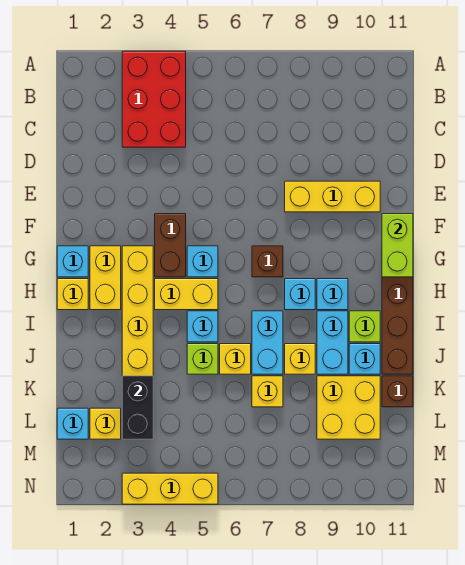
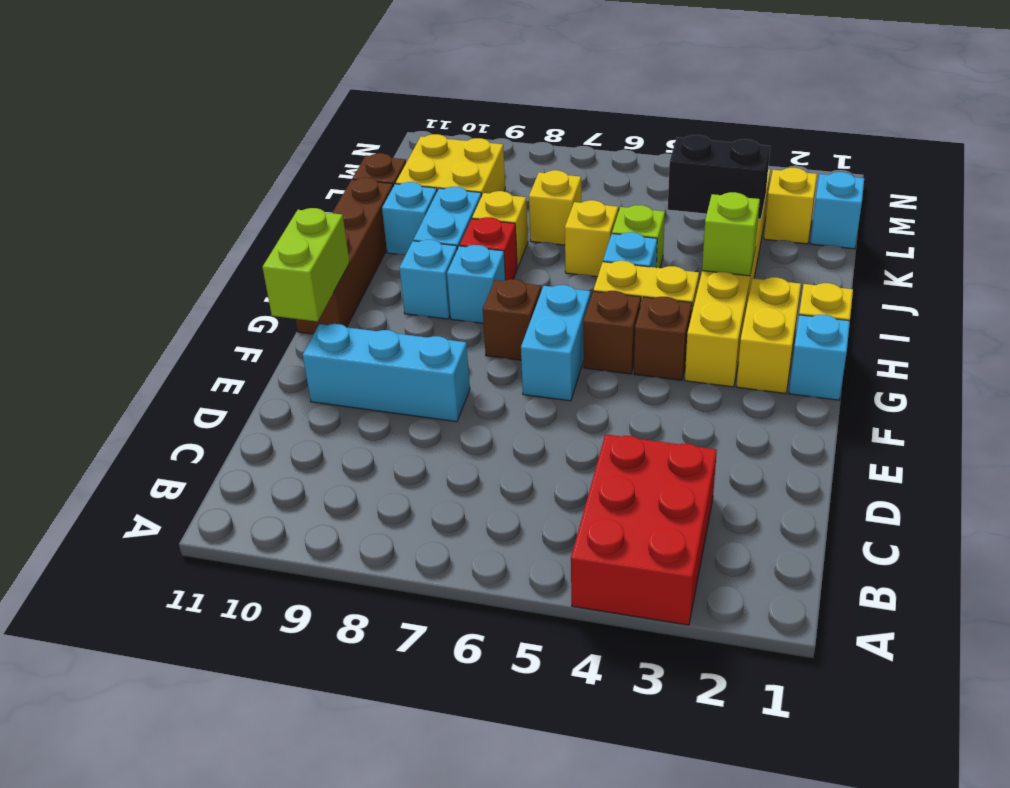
yellow brick E8:E10 level 1 -> cyan brick E8:E10 level 1
brown brick F4:G4 level 1 -> brown brick G4 level 1
cyan brick G5 level 1 -> brown brick G5 level 1
cyan brick I7:J7 level 1 -> cyan brick F6:G6 level 1
none -> red brick I8 level 1
lime brick I10 level 1 -> lime brick I3 level 2
black brick K3:L3 level 2 -> black brick K3:K4 level 2
yellow brick N3:N5 level 1 -> none

